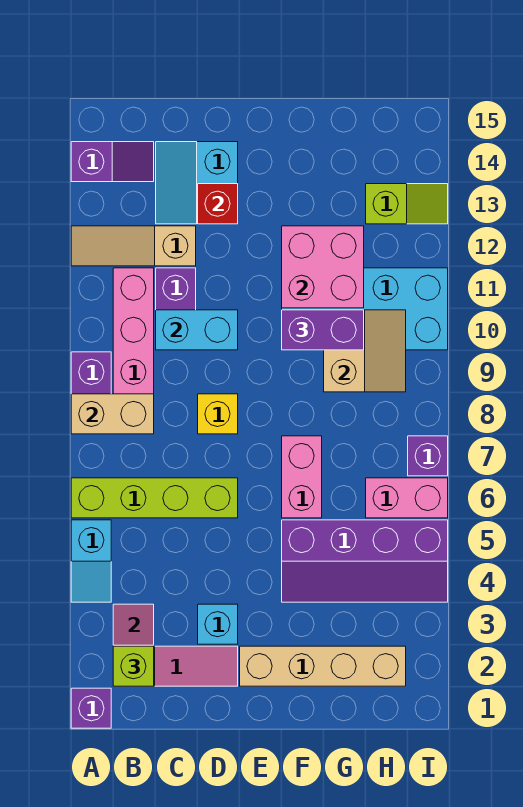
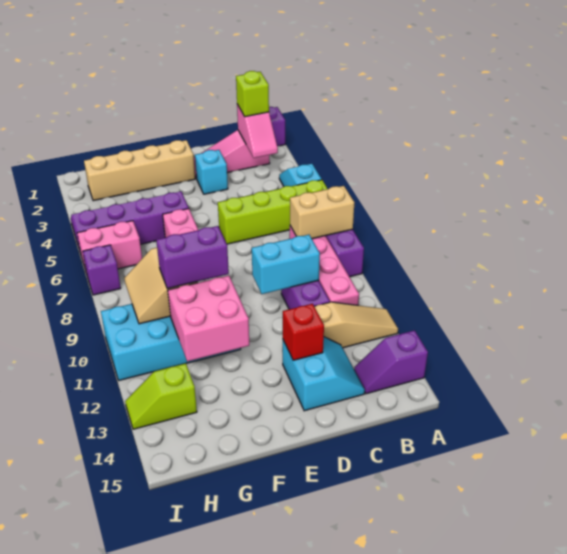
yellow brick D8 level 1 -> none

